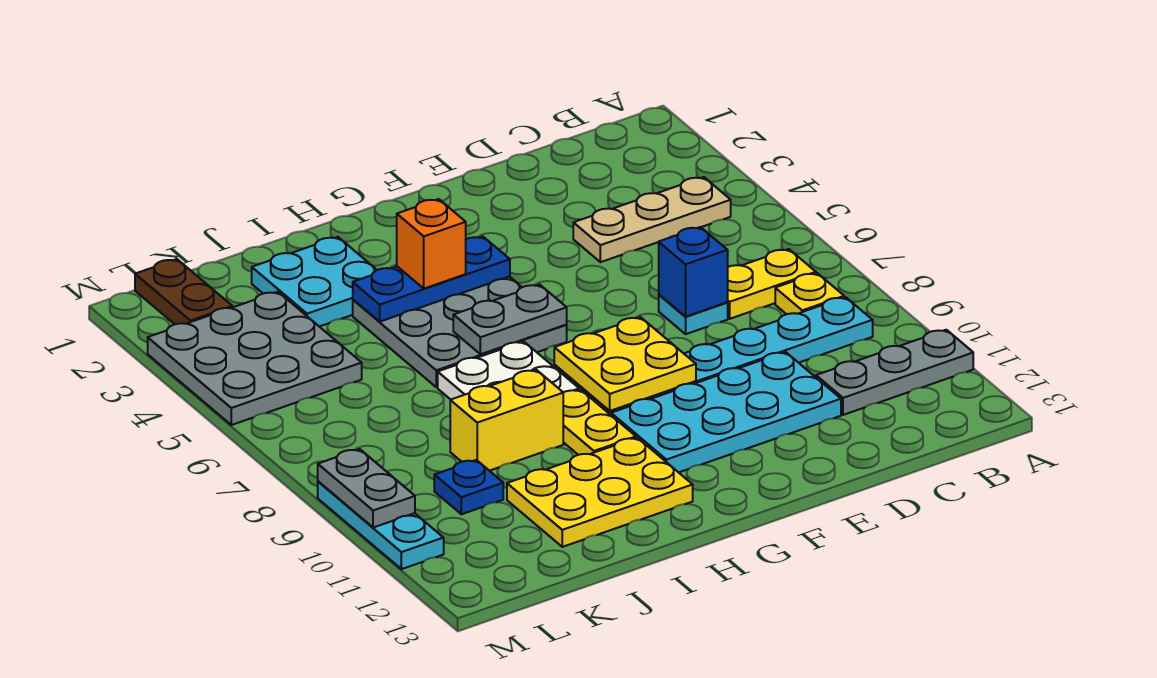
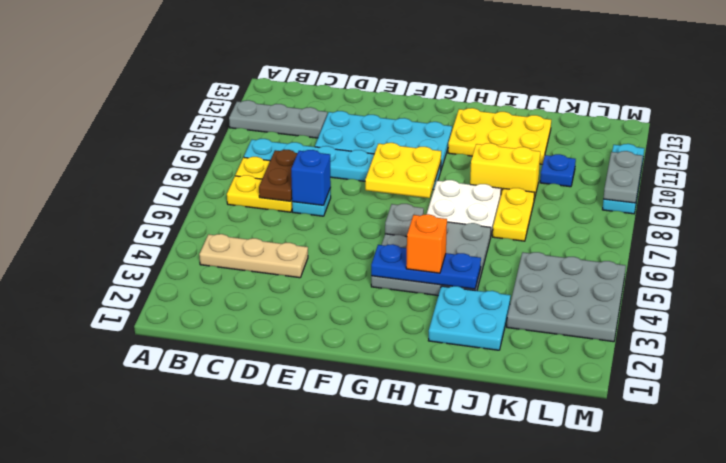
grey plate G6:H6 level 2 -> grey plate G6 level 2
yellow plate H9:H10 level 1 -> yellow plate J7:J8 level 1
brown plate L1:L2 level 1 -> brown plate C7:C8 level 2

